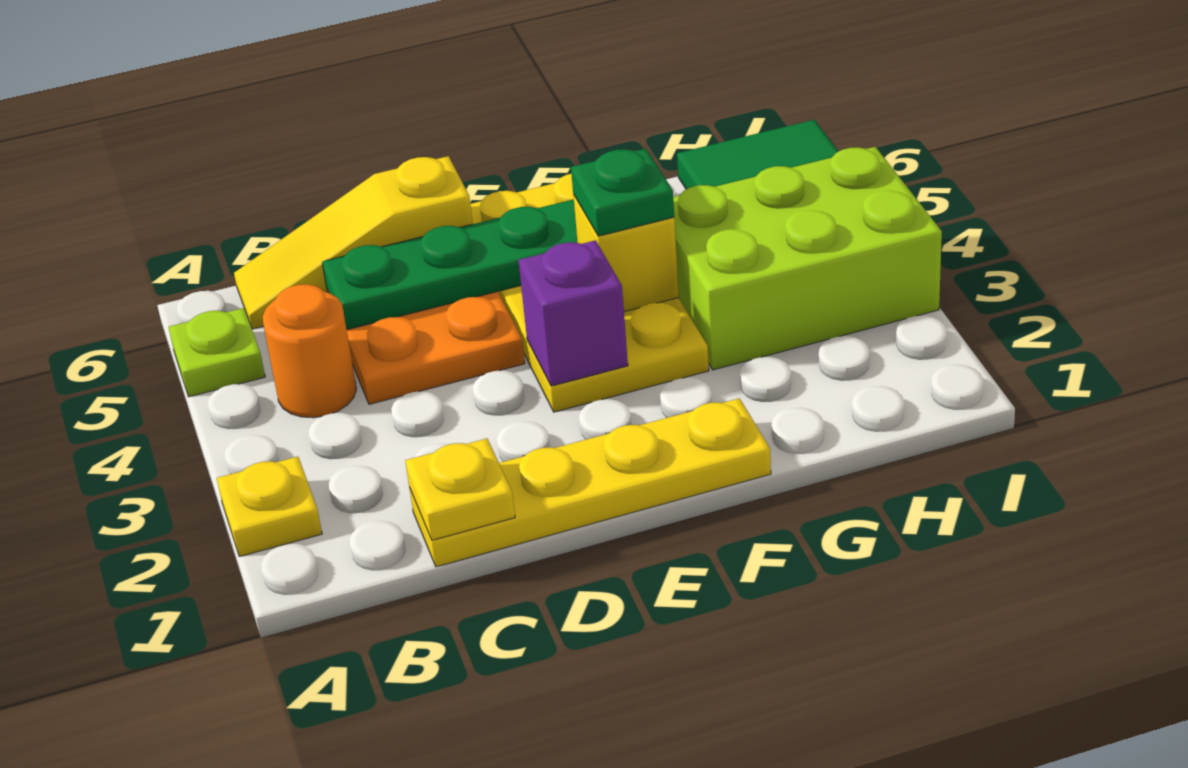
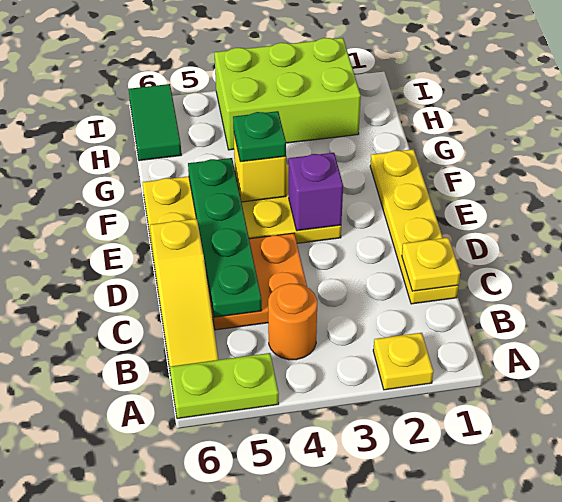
lime plate A5 level 1 -> lime plate A5:A6 level 1
lime brick G3:I4 level 1 -> lime brick H2:I4 level 1

